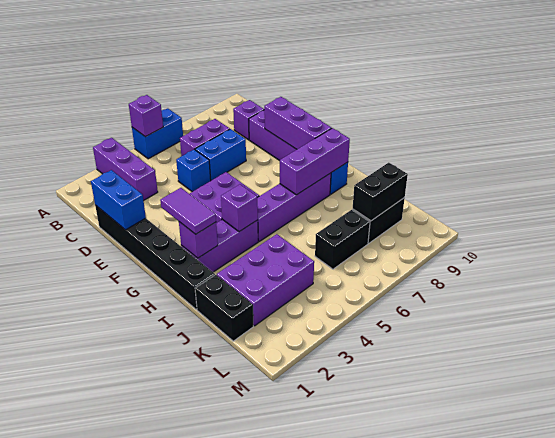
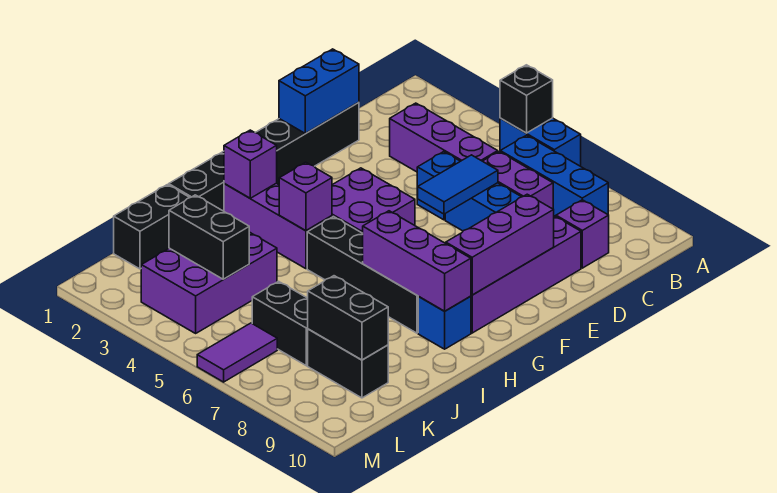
purple brick A3:C3 level 1 -> purple brick C3:C5 level 1
purple brick A5 level 2 -> black brick A5 level 2
none -> blue brick B6:B8 level 1
none -> blue tile D6:E6 level 2
purple tile G2:H2 level 3 -> purple tile L6:M6 level 1
purple brick H5:H8 level 1 -> black brick H5:H8 level 1
purple brick J2:K4 level 1 -> purple brick J3:L4 level 1
none -> black brick K3:K4 level 2

